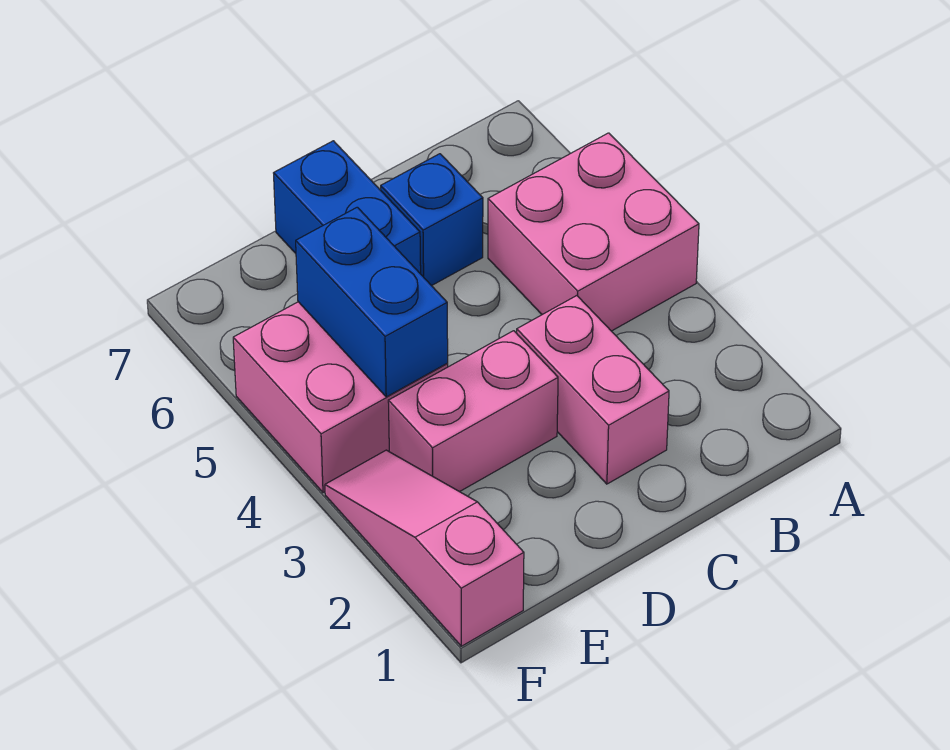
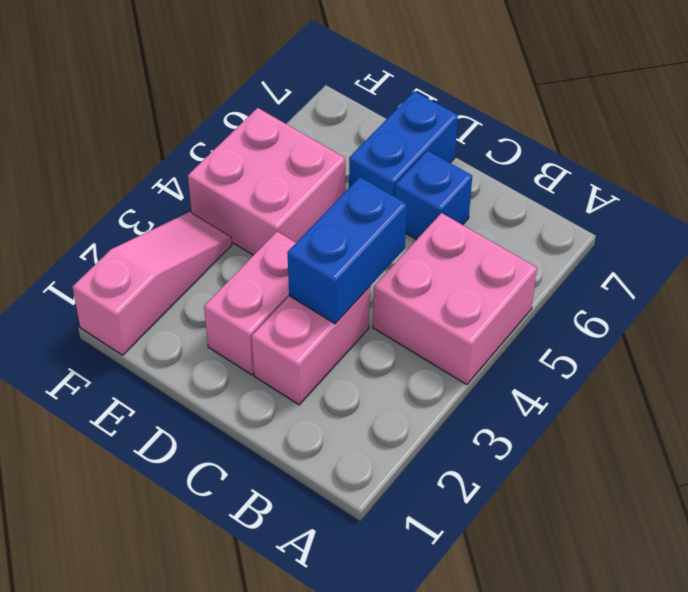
pink brick D3:E3 level 1 -> pink brick D2:D3 level 1
blue brick E4:E5 level 2 -> blue brick C3:C4 level 2

